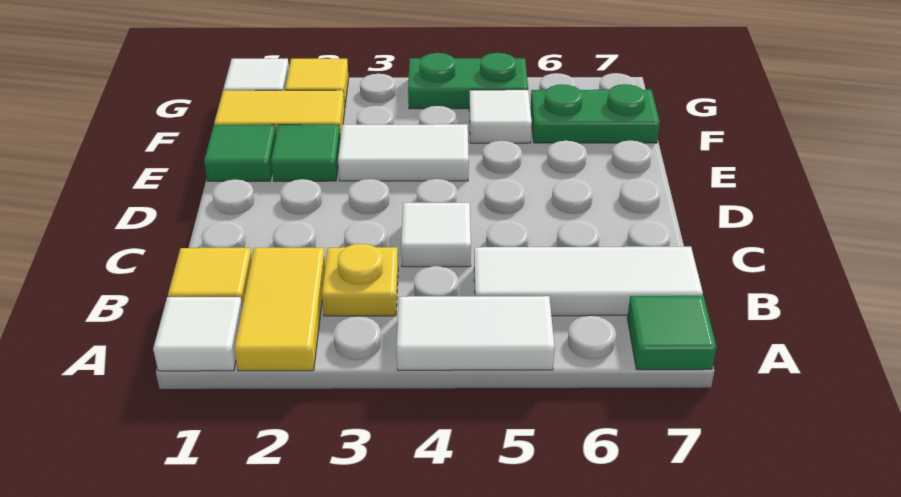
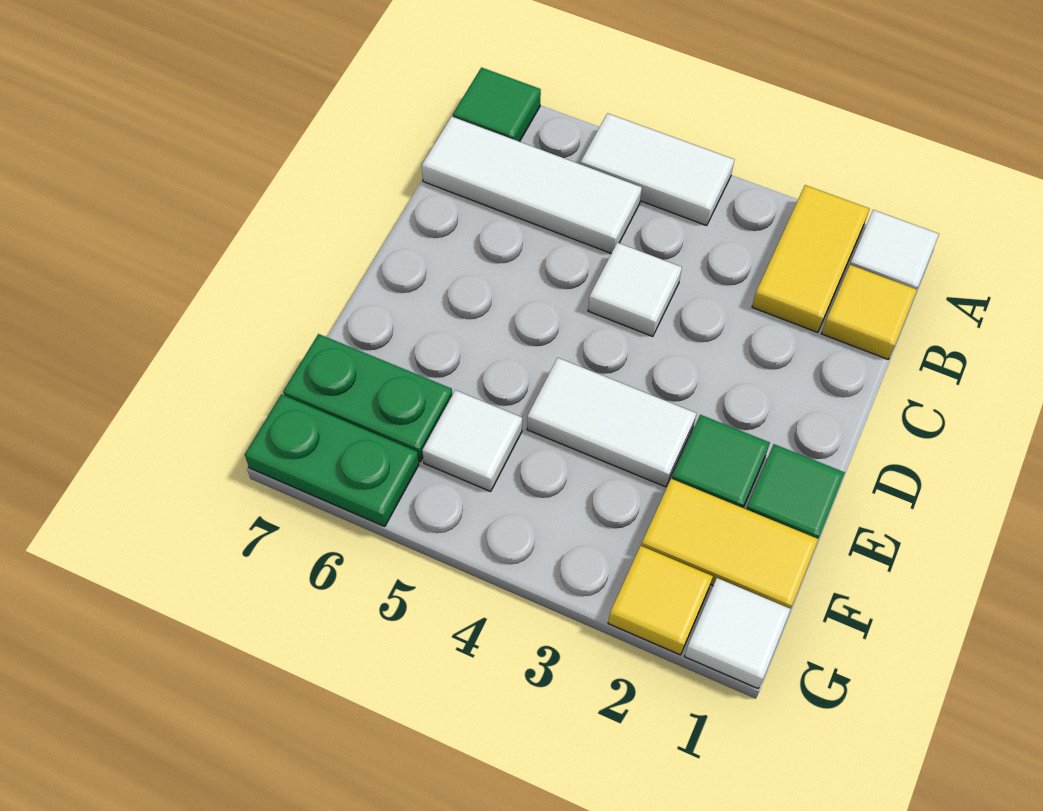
yellow plate B3 level 1 -> none
green plate G4:G5 level 1 -> green plate G6:G7 level 1

